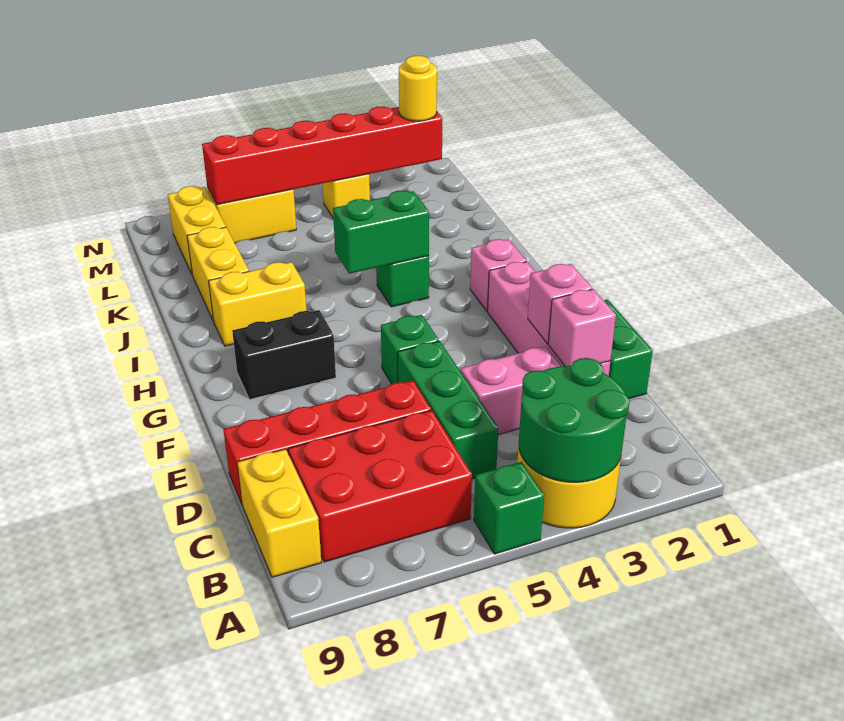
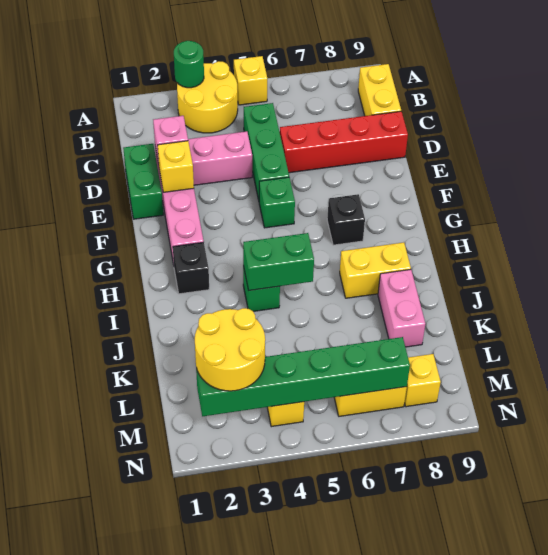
green round brick A3:B4 level 2 -> green round brick A3 level 2
green brick A5 level 1 -> yellow brick A5 level 1
red brick B6:C8 level 1 -> none
pink brick E2 level 2 -> yellow brick E2 level 2
black brick G7:G8 level 1 -> black brick G7 level 1
pink brick H2 level 1 -> black brick H2 level 1
yellow brick J8:K8 level 1 -> pink brick J8:K8 level 1
yellow brick L8:M8 level 1 -> yellow brick M8 level 1
red brick M2:M7 level 2 -> green brick M2:M7 level 2
yellow round brick M2 level 3 -> yellow round brick L2:M3 level 3

